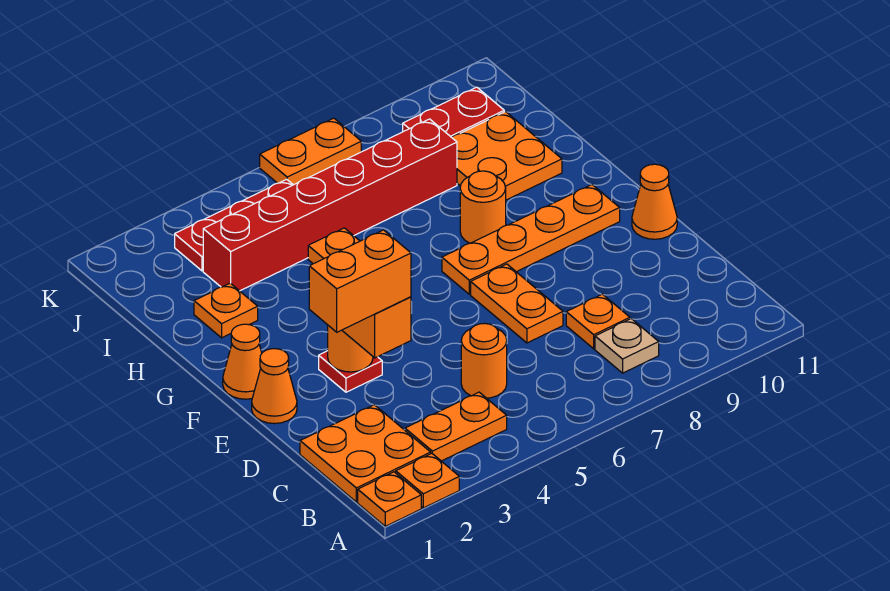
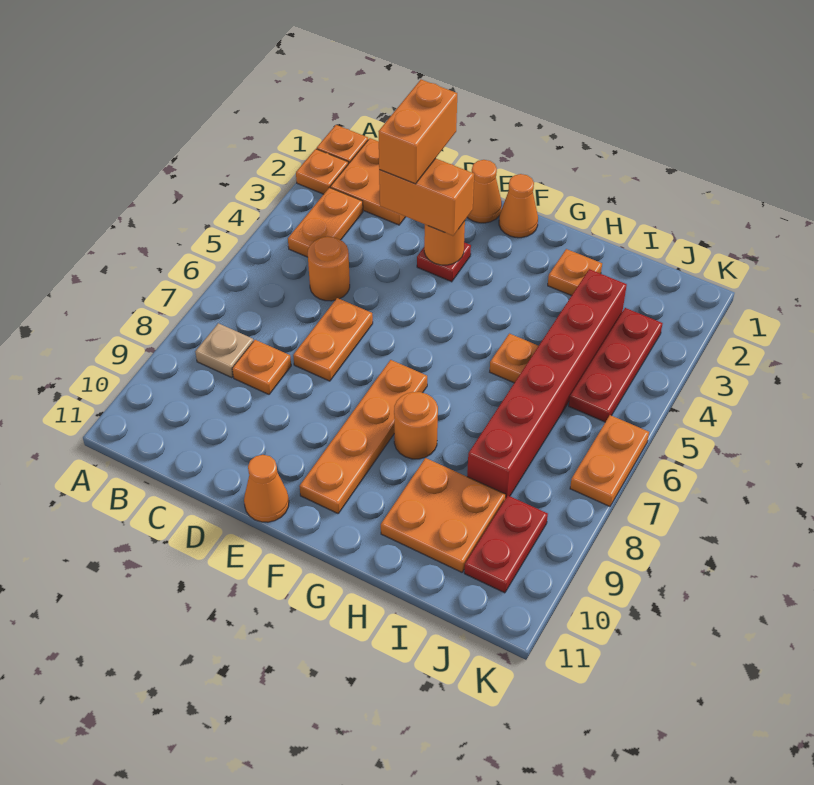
orange plate D7:E7 level 1 -> orange plate D6:D7 level 1

